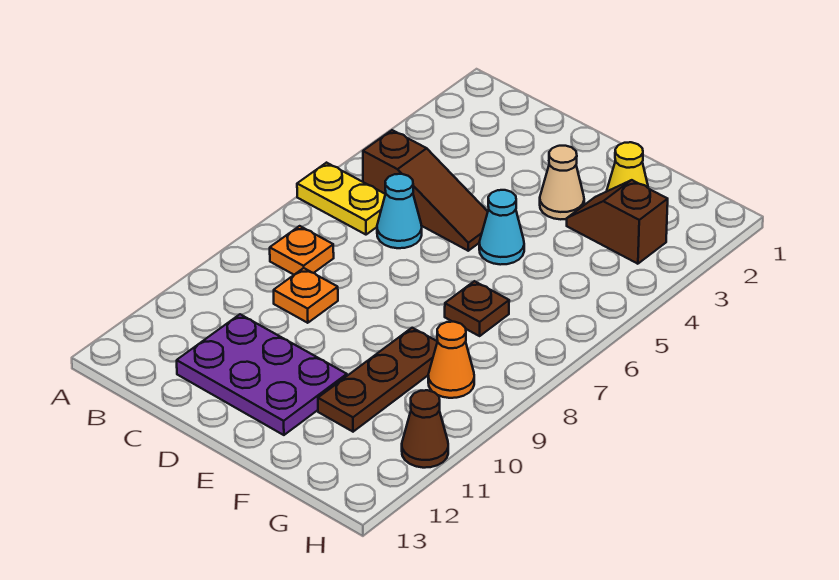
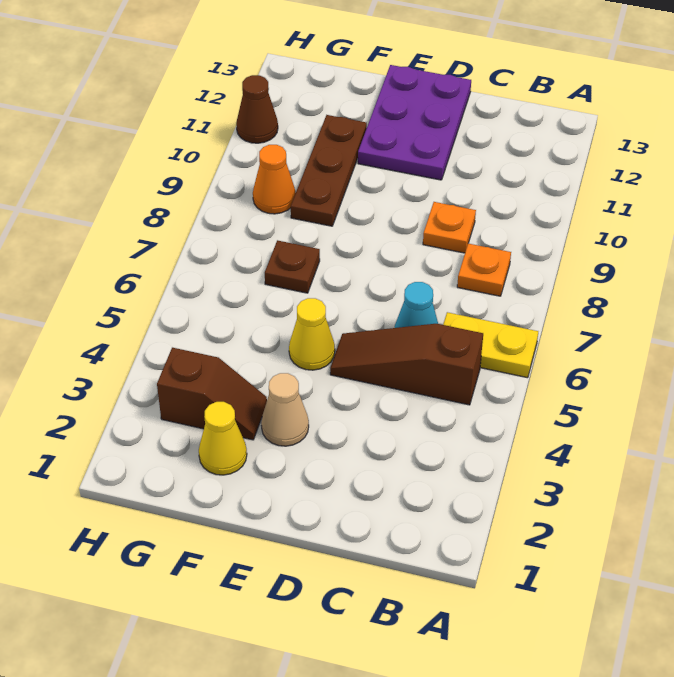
purple plate C11:E12 level 1 -> purple plate D11:E13 level 1
cyan cone E5 level 1 -> yellow cone E5 level 1

